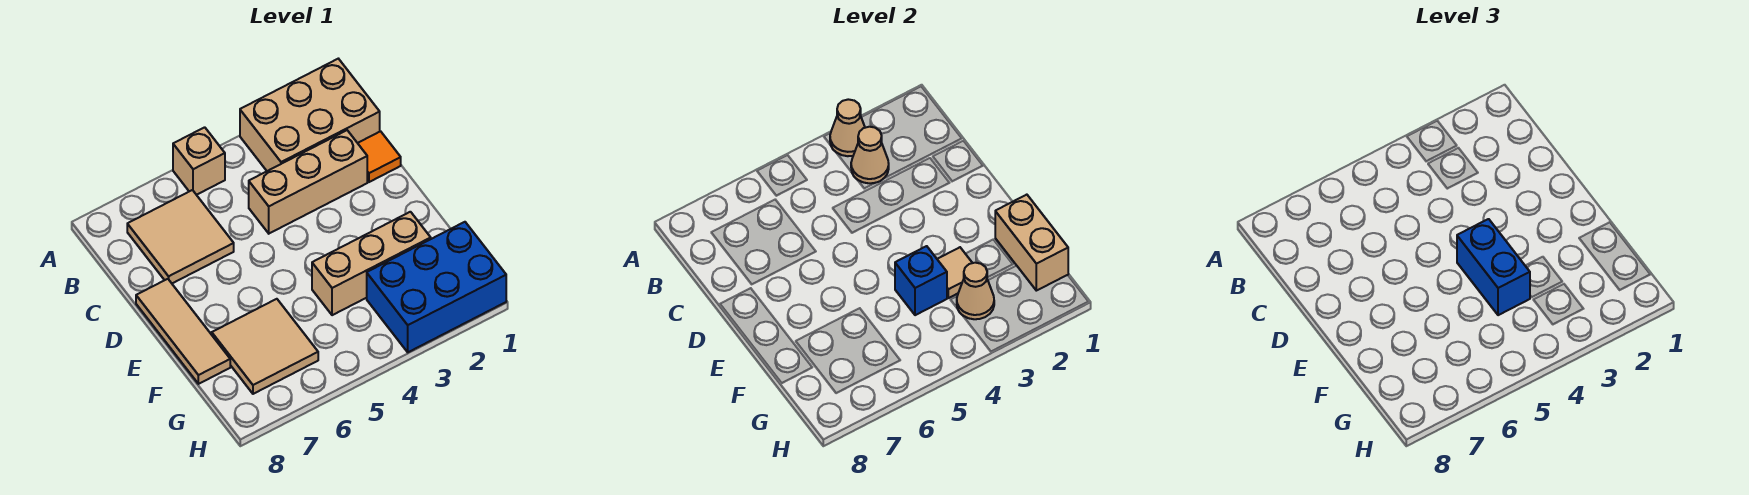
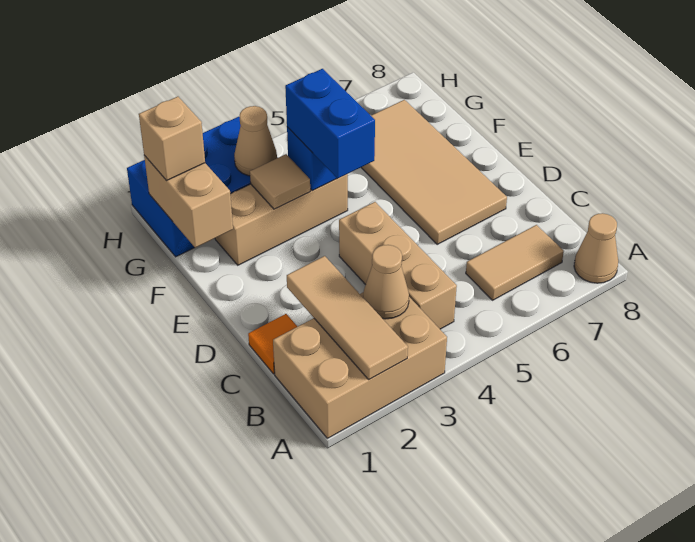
tan cone A3 level 2 -> tan cone A8 level 1
tan brick A5 level 1 -> tan brick G1 level 3
tan tile B6:C7 level 1 -> tan tile B6:B7 level 1
tan brick C2:C4 level 1 -> tan brick B4:D4 level 1
tan tile D8:F8 level 1 -> tan tile A2:C2 level 2
tan tile F6:G7 level 1 -> tan tile D6:G7 level 1

